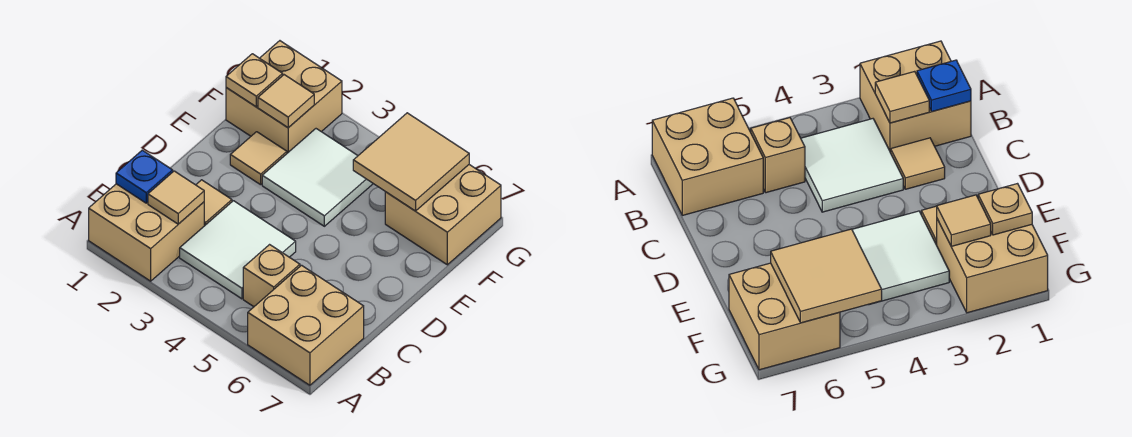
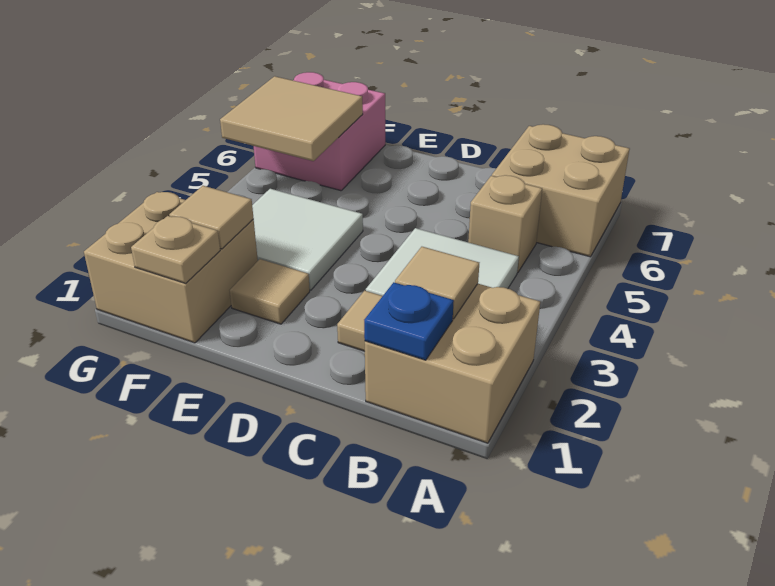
tan brick F6:G7 level 1 -> pink brick F6:G7 level 1

